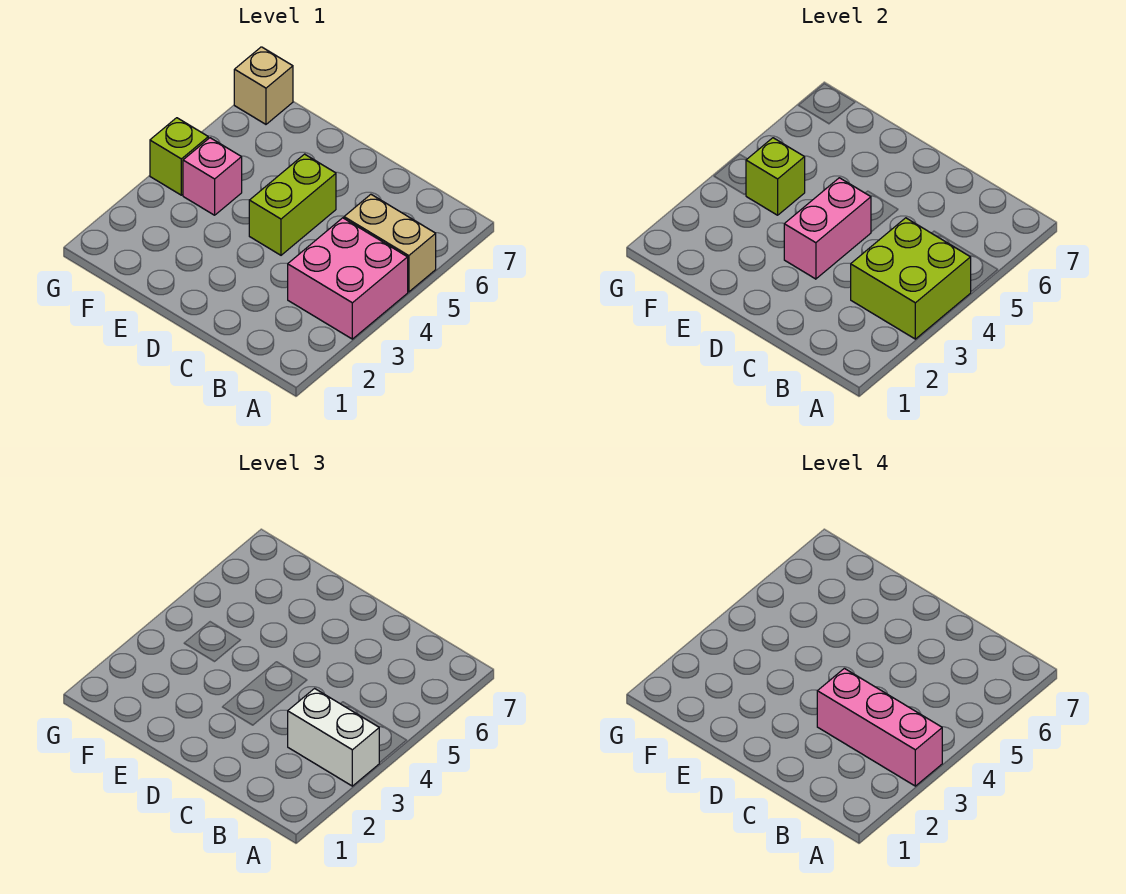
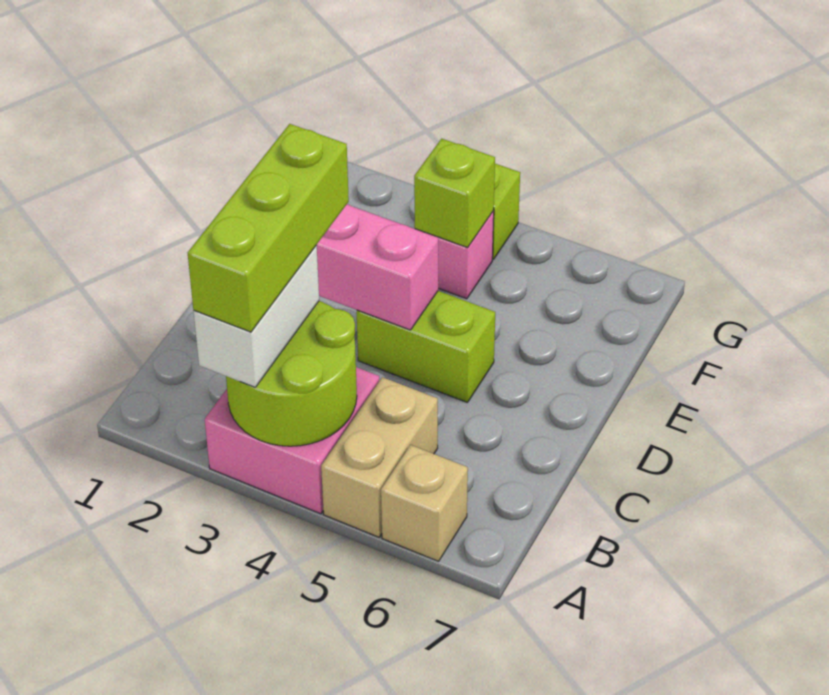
lime brick A3:B4 level 2 -> lime round brick A3:B4 level 2
pink brick A3:C3 level 4 -> lime brick A3:C3 level 4
tan brick G7 level 1 -> tan brick A6 level 1

